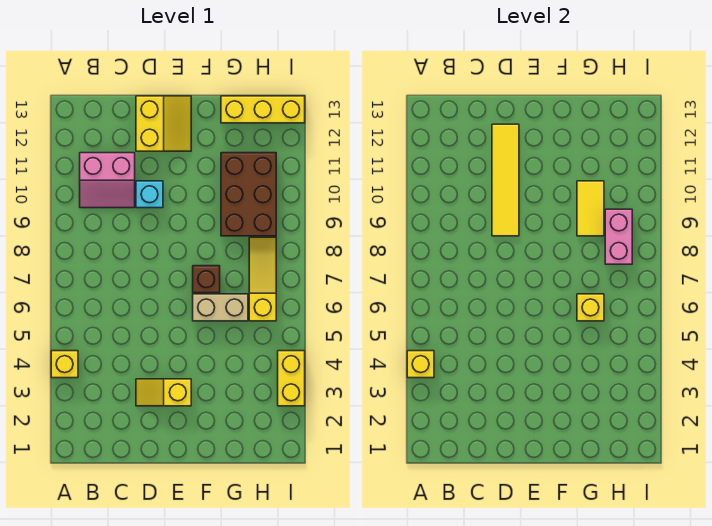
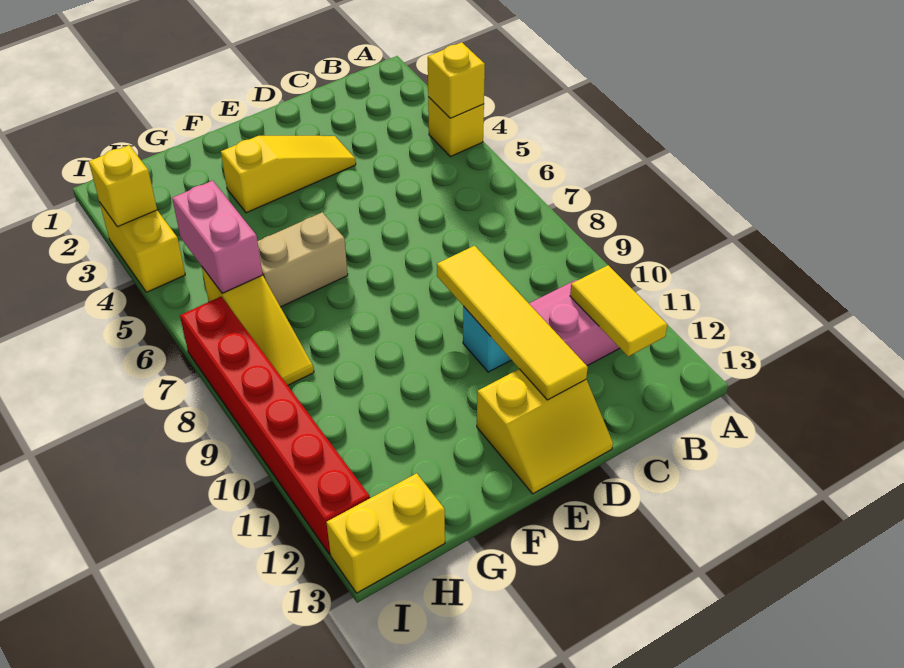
yellow slope D3:E3 level 1 top E -> yellow slope D3:F3 level 1 top F
yellow slope D12:E13 level 1 top D -> yellow slope D12:E13 level 1 top 12
brown brick F7 level 1 -> none
yellow brick G6 level 2 -> yellow brick I3 level 2
brown brick G9:H11 level 1 -> none
yellow tile G9:G10 level 2 -> yellow tile B11:B12 level 2
yellow brick G13:I13 level 1 -> yellow brick H13:I13 level 1
pink brick H8:H9 level 2 -> pink brick H5:H6 level 2
none -> red brick I7:I12 level 1

